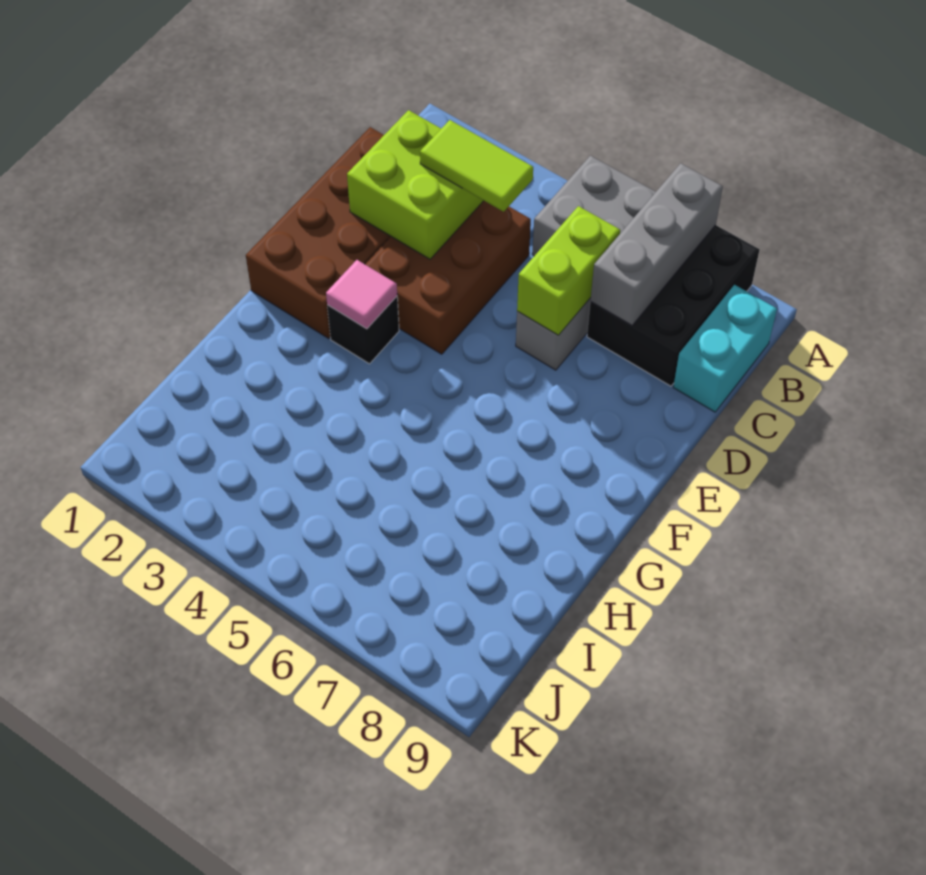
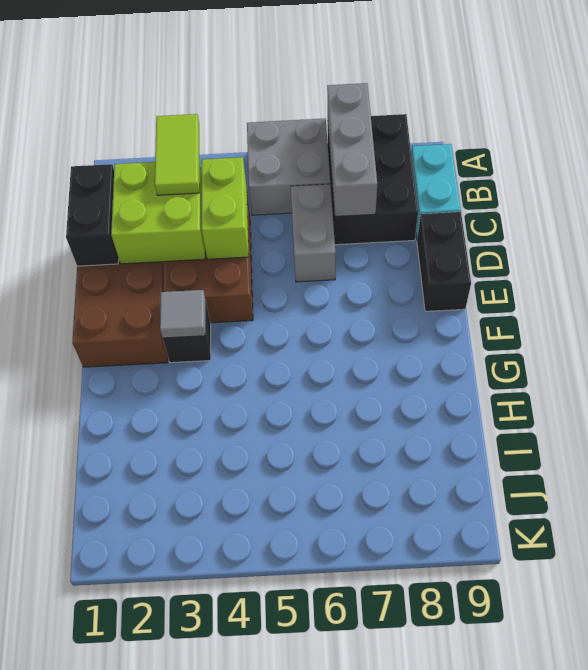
none -> black brick C1:D1 level 2
lime tile C3:C4 level 3 -> lime tile B3:C3 level 3
lime brick C6:D6 level 2 -> lime brick C4:D4 level 2
none -> black brick D9:E9 level 1
pink tile F3 level 2 -> grey tile F3 level 2

